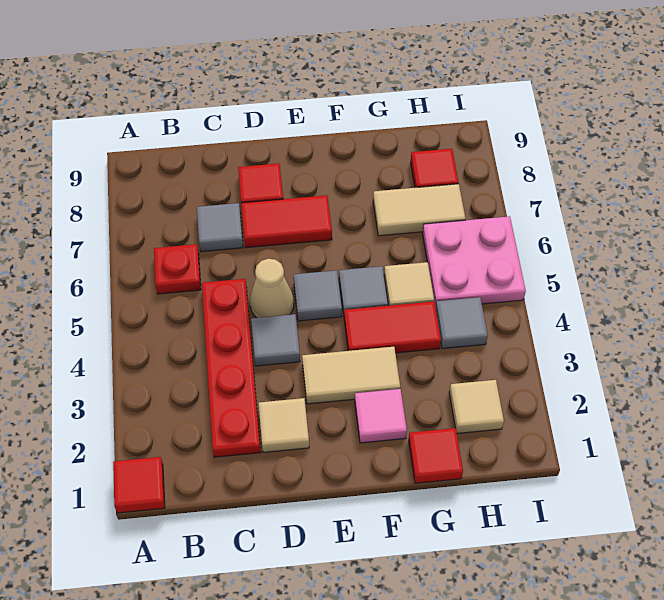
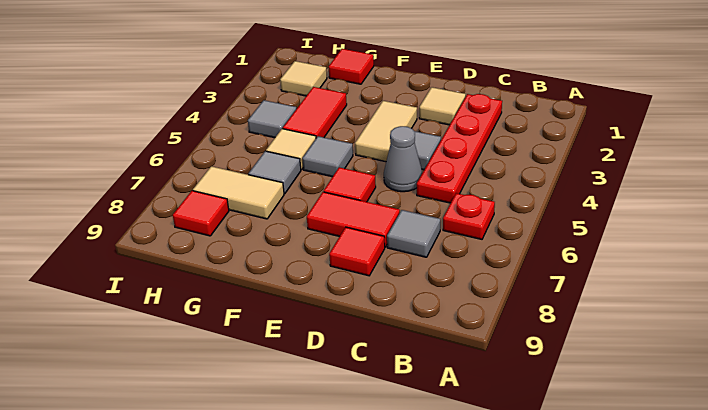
red tile A1 level 1 -> red tile E6 level 1
tan cone D5 level 1 -> grey cone D5 level 1
tan tile E3:F3 level 1 -> tan tile E3:E4 level 1
grey tile E5 level 1 -> grey tile G6 level 1
pink tile F2 level 1 -> none
red tile F4:G4 level 1 -> red tile G3:G4 level 1
pink plate H5:I6 level 1 -> none

